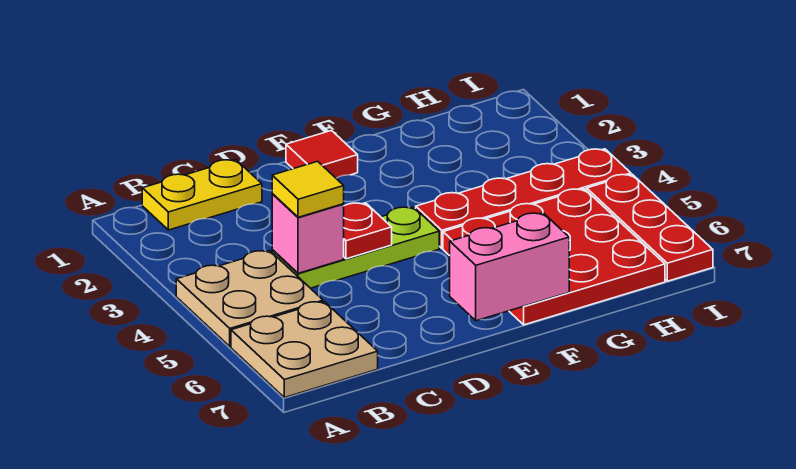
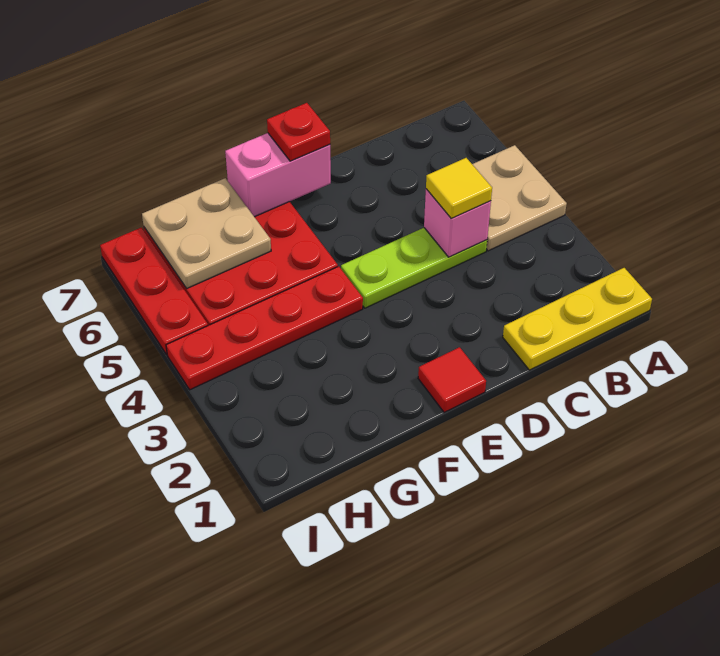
tan plate A6:B7 level 1 -> tan plate G6:H7 level 2
yellow plate B1:C1 level 1 -> yellow plate A1:C1 level 1
red plate D4 level 2 -> red plate E7 level 3

